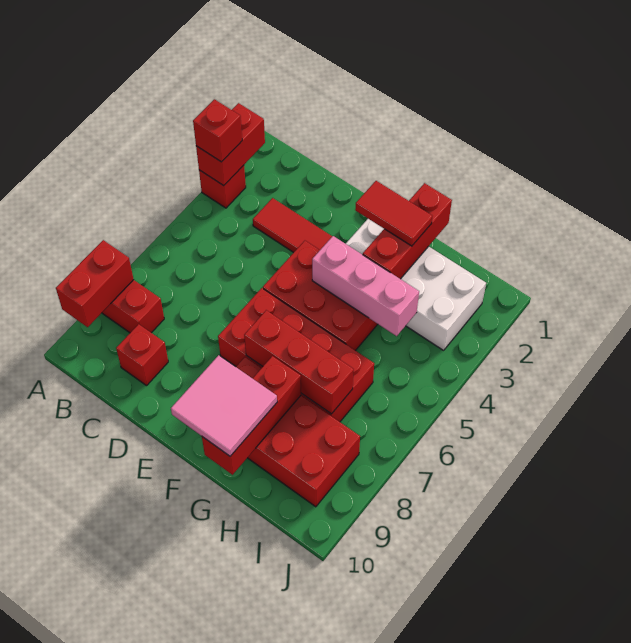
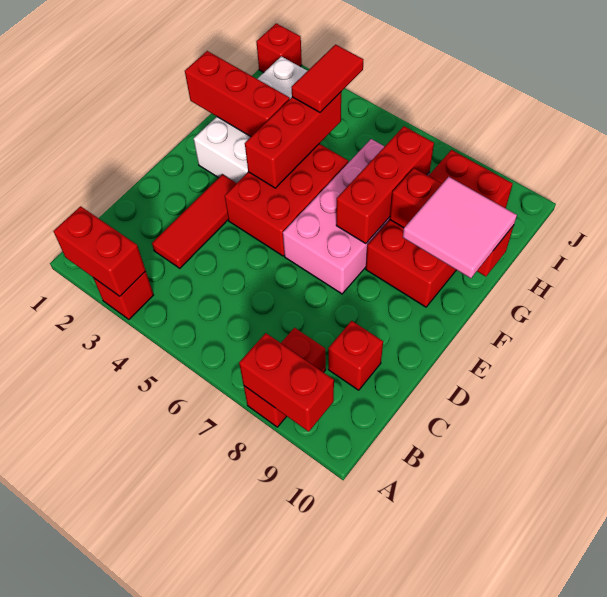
red brick A3 level 3 -> red brick J1 level 1
red brick E6:H7 level 1 -> pink brick E6:H7 level 1
red tile F2:G2 level 3 -> red tile H4:I4 level 3
pink brick F4:H4 level 2 -> red brick F4:H4 level 2

